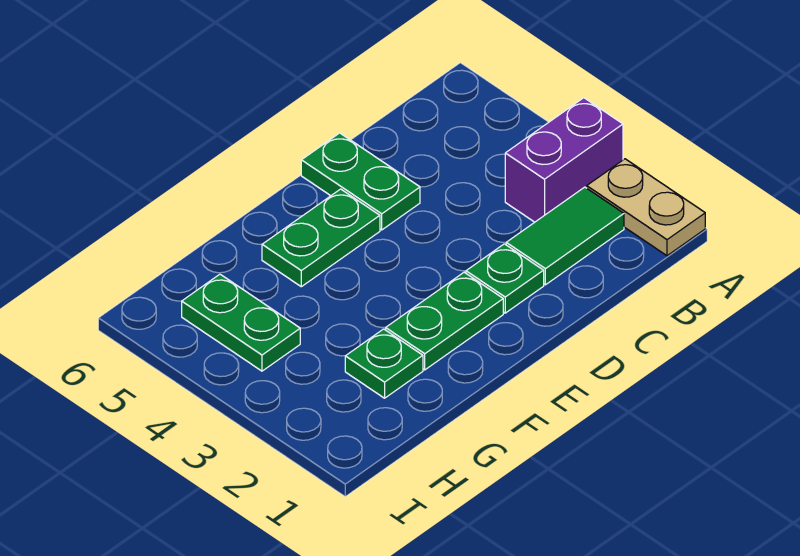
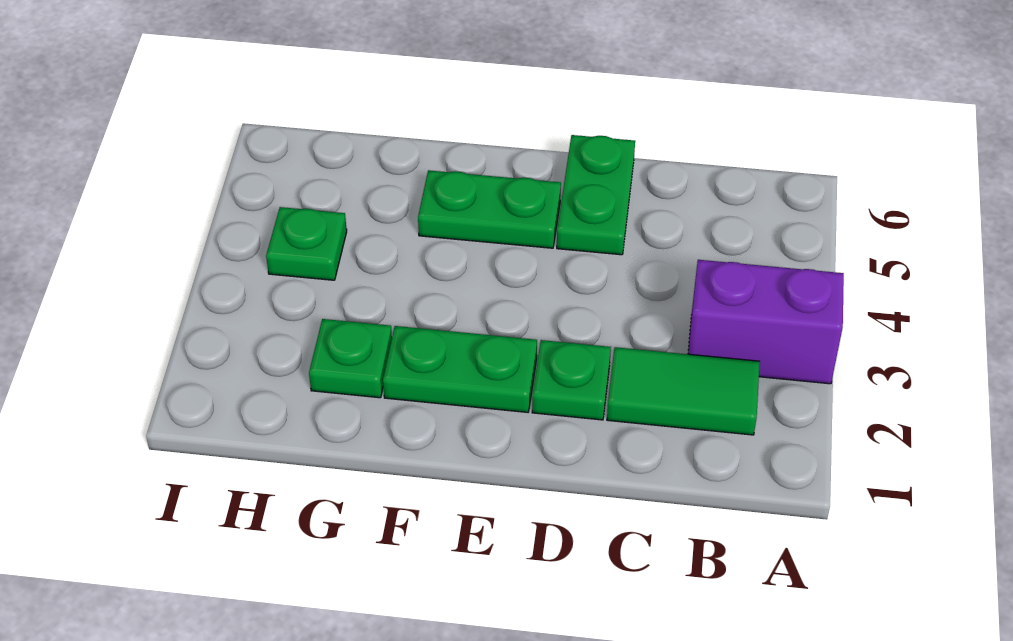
tan plate A1:A2 level 1 -> none
green plate H4:H5 level 1 -> green plate H4 level 1

